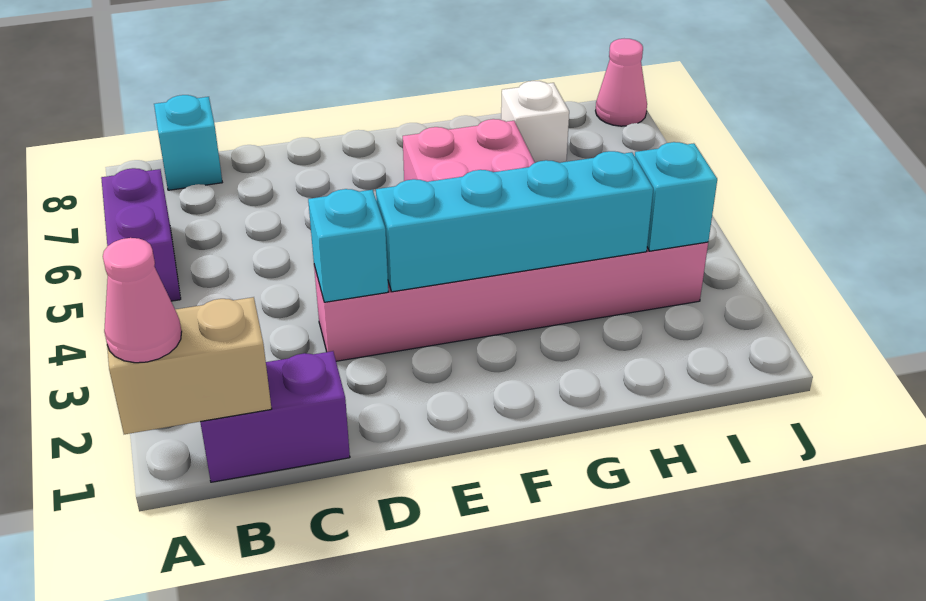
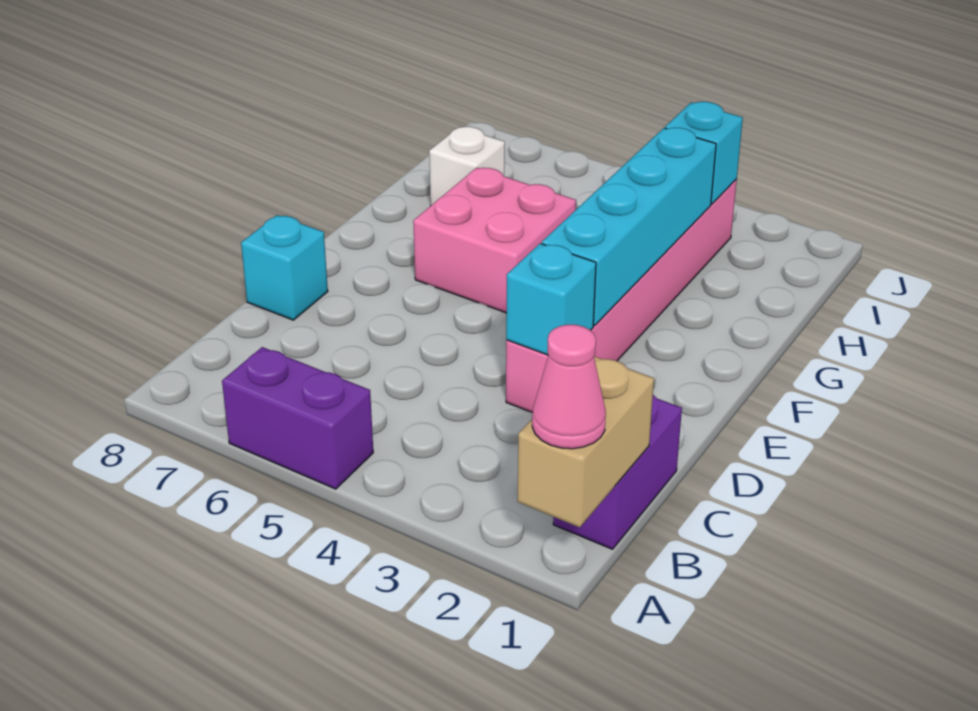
cyan brick B8 level 1 -> cyan brick D8 level 1
pink cone J8 level 1 -> none

